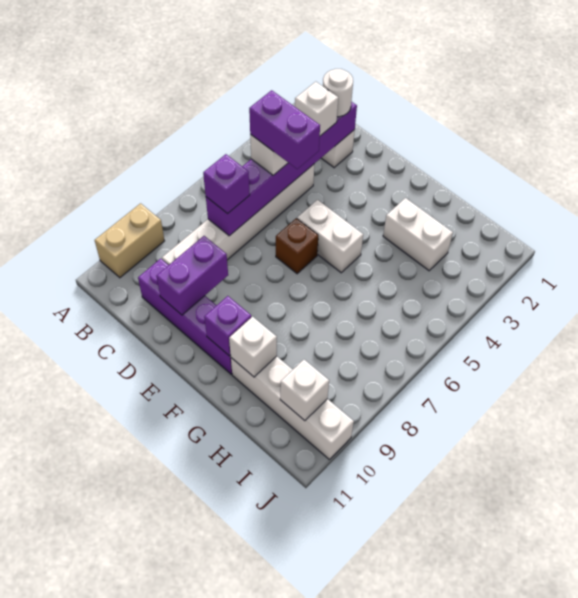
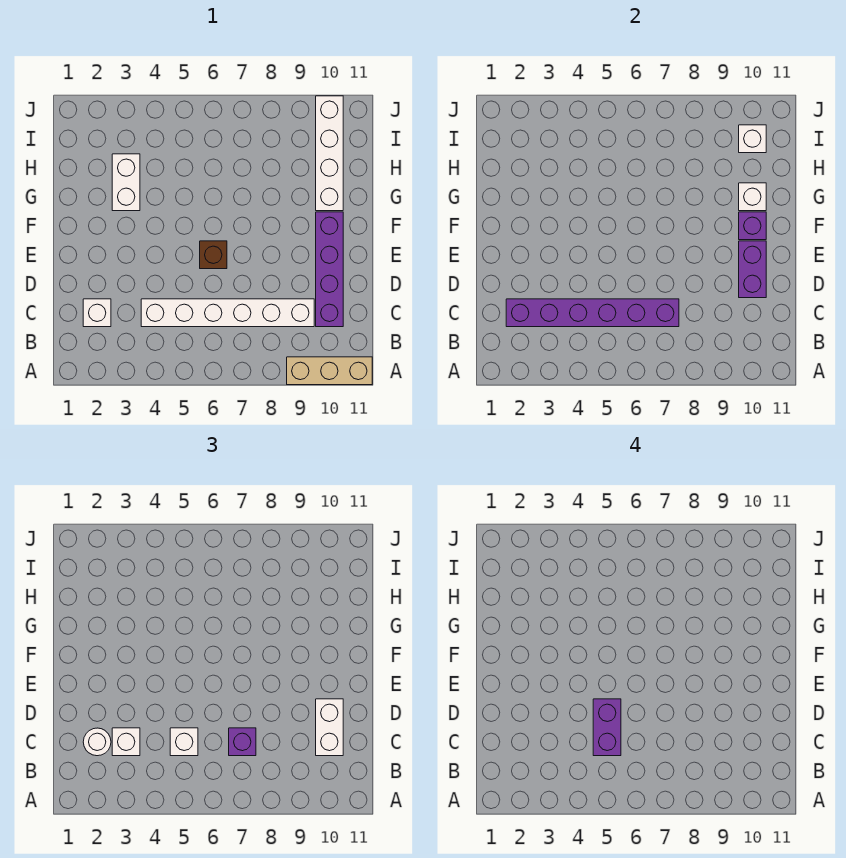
tan brick A9:A10 level 1 -> tan brick A9:A11 level 1
purple brick D9:D10 level 2 -> purple brick D10:E10 level 2
white brick E5:F5 level 1 -> white brick C10:D10 level 3

